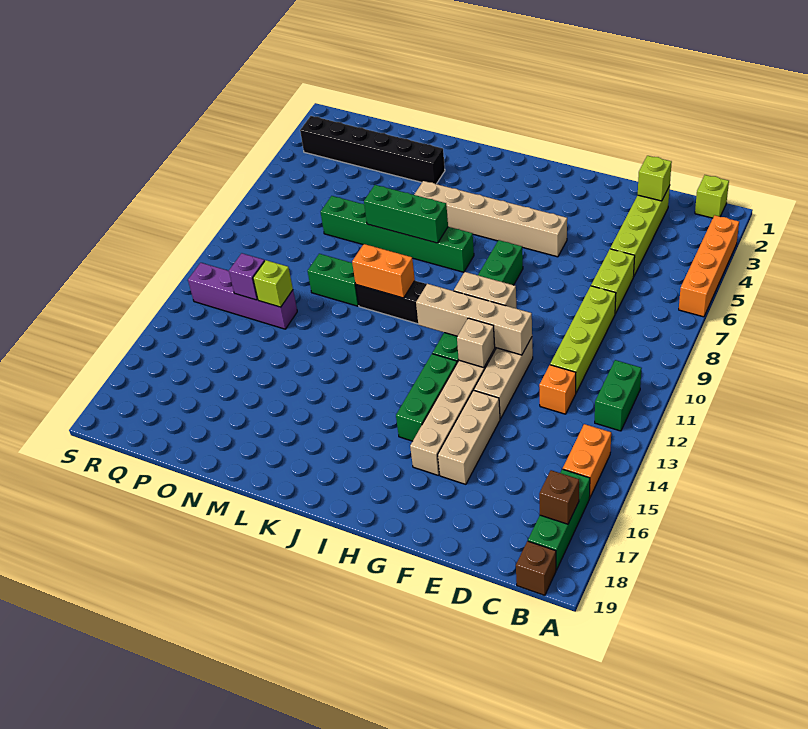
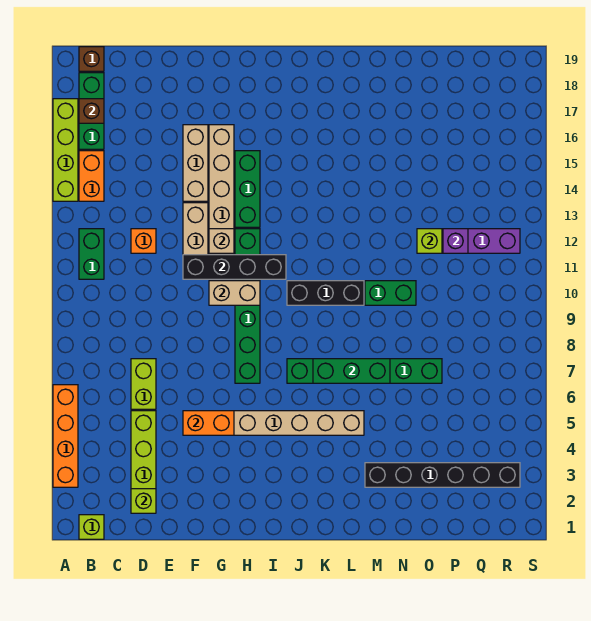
lime brick D8:D11 level 1 -> lime brick A14:A17 level 1
tan brick F11:I11 level 2 -> black brick F11:I11 level 2
orange brick K10:L10 level 2 -> orange brick F5:G5 level 2

